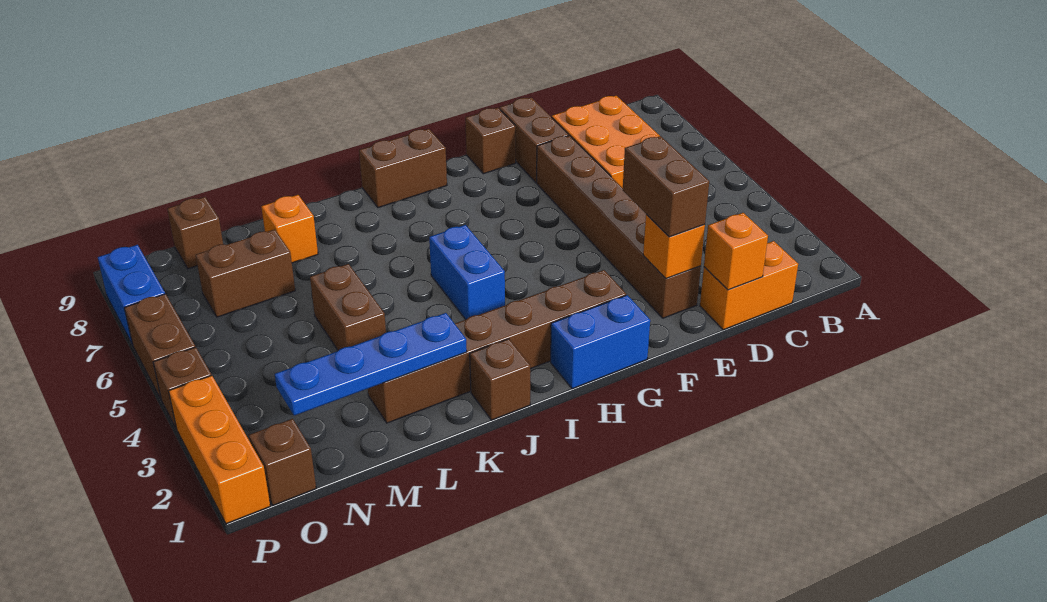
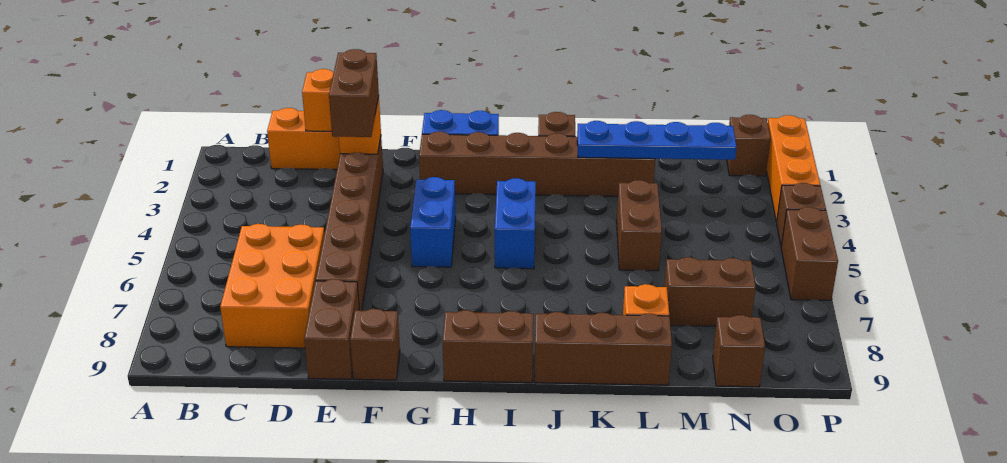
none -> brown brick J9:L9 level 1
blue brick P7:P8 level 1 -> blue brick G4:G5 level 1

